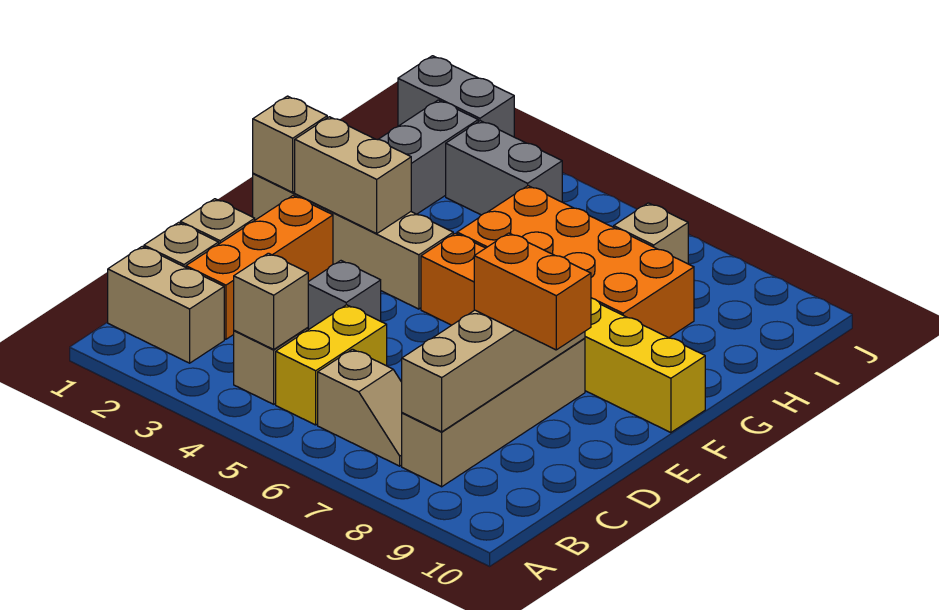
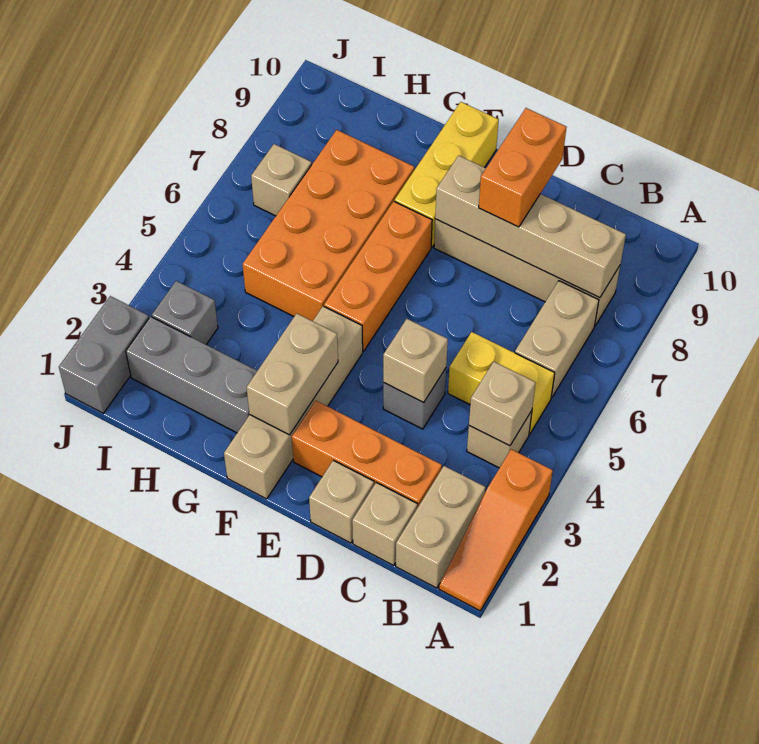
none -> orange slope A1:A3 level 1 top 3
tan slope B6:B7 level 1 top 6 -> tan brick B6:B7 level 1
tan brick F1 level 2 -> tan brick D4 level 2
grey brick I3:I4 level 1 -> grey brick I3 level 1

